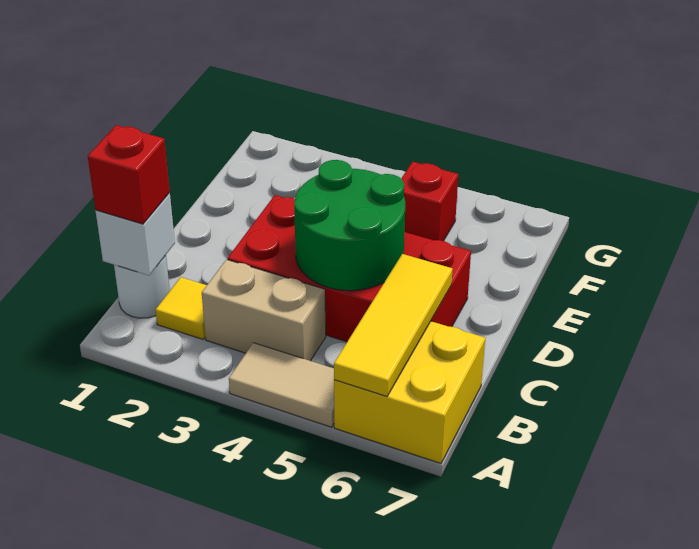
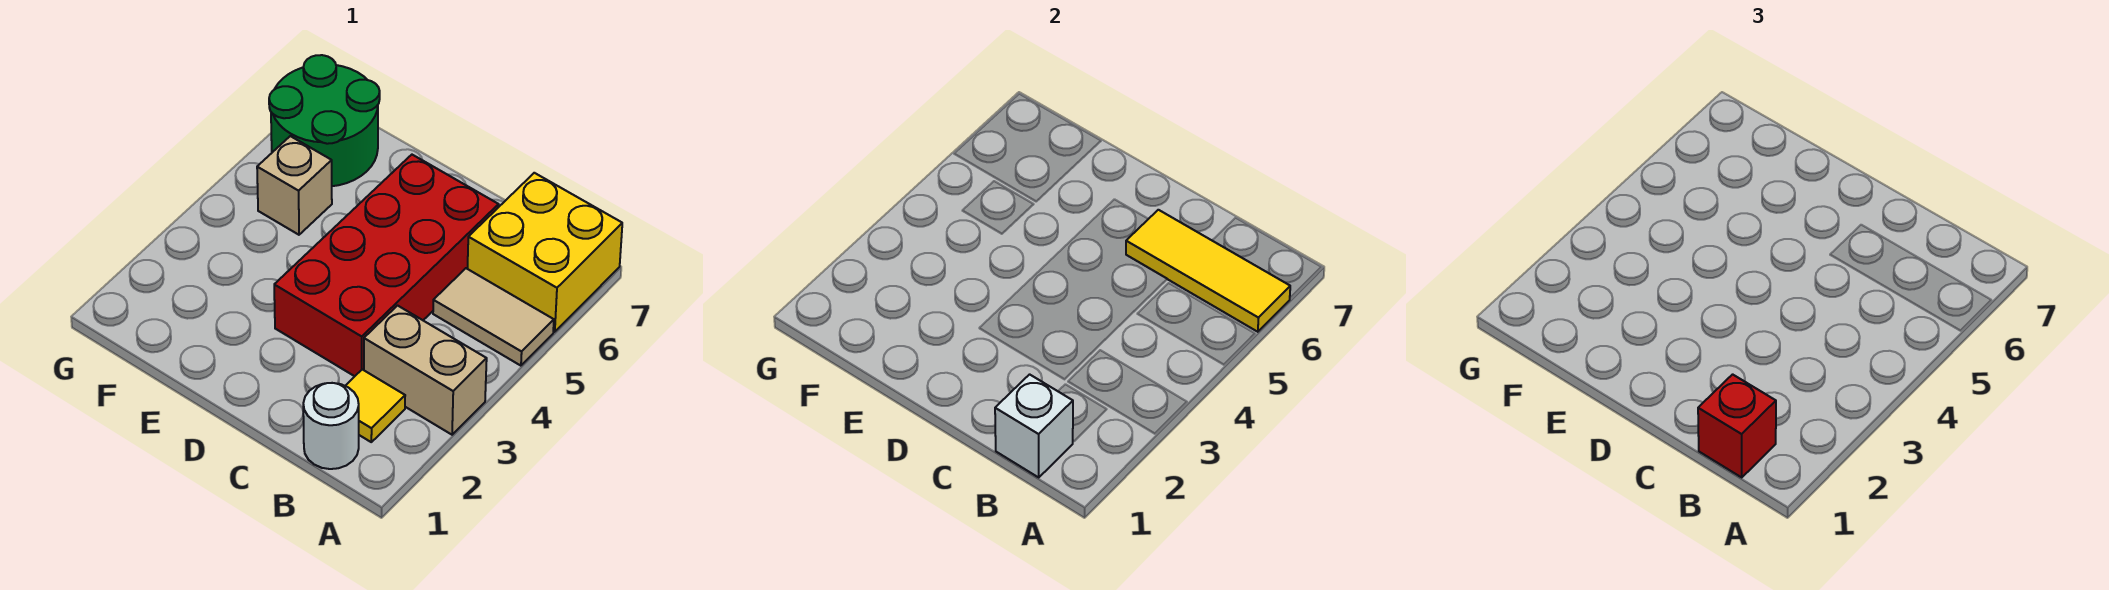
tan tile A4:A5 level 1 -> tan tile A5:B5 level 1
tan brick B3:B4 level 1 -> tan brick A3:B3 level 1
green round brick C4:D5 level 2 -> green round brick F6:G7 level 1
red brick F5 level 1 -> tan brick F5 level 1

